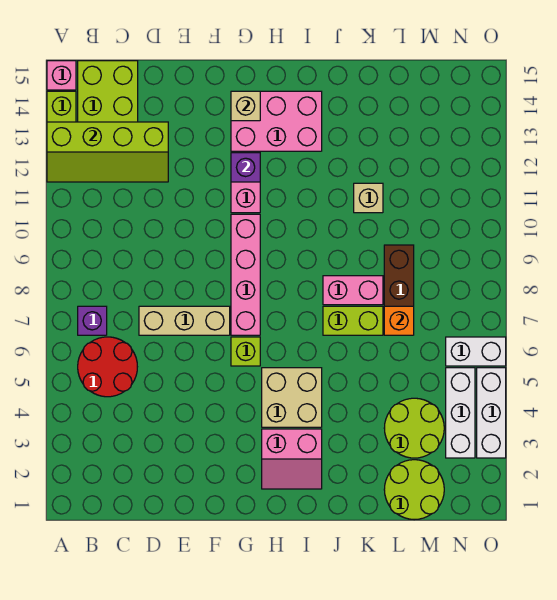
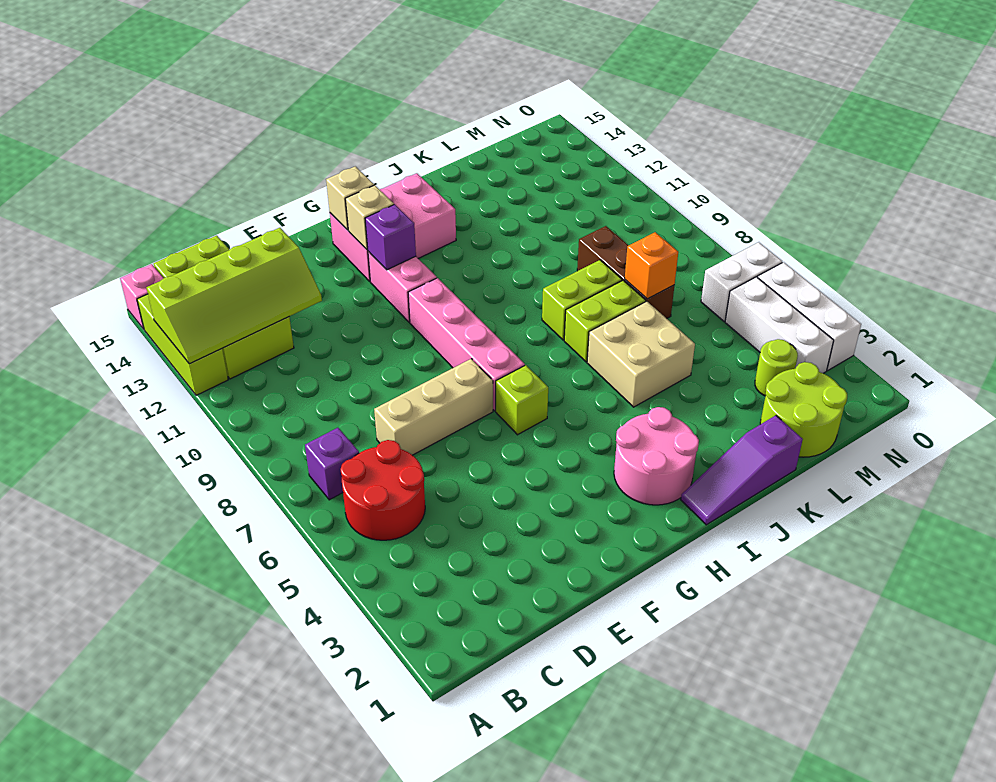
pink slope H2:I3 level 1 top 3 -> pink round brick H2:I3 level 1
tan brick H4:I5 level 1 -> tan brick J5:K6 level 1
none -> purple slope I1:K1 level 1 top K
pink brick J8:K8 level 1 -> lime brick J8:K8 level 1
tan brick K11 level 1 -> tan brick G13 level 2
lime round brick L3:M4 level 1 -> lime round brick M3 level 1

